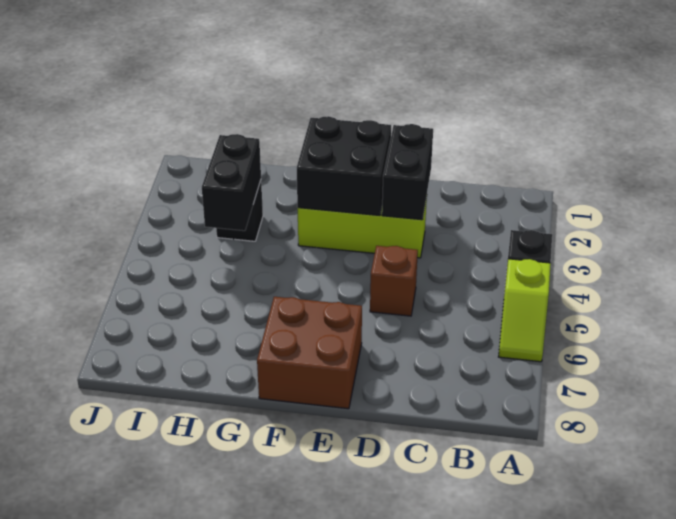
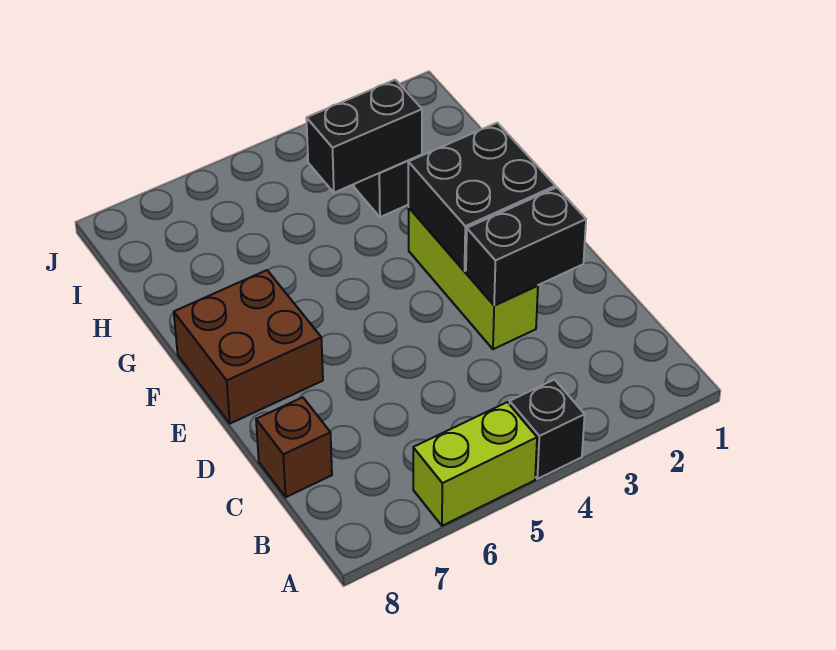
lime slope A5:A6 level 1 top 5 -> lime brick A5:A6 level 1
brown brick D5 level 1 -> brown brick C8 level 1

